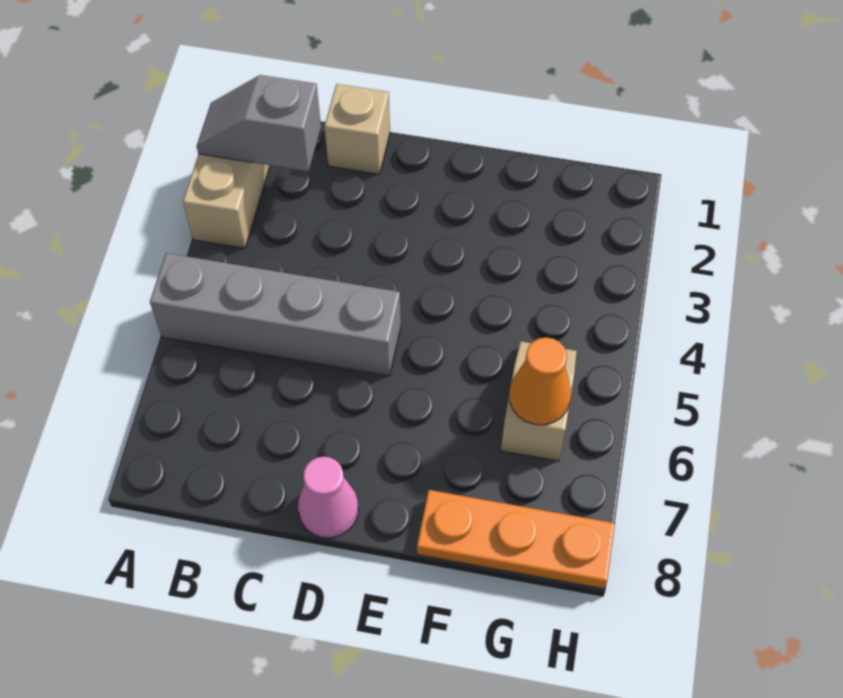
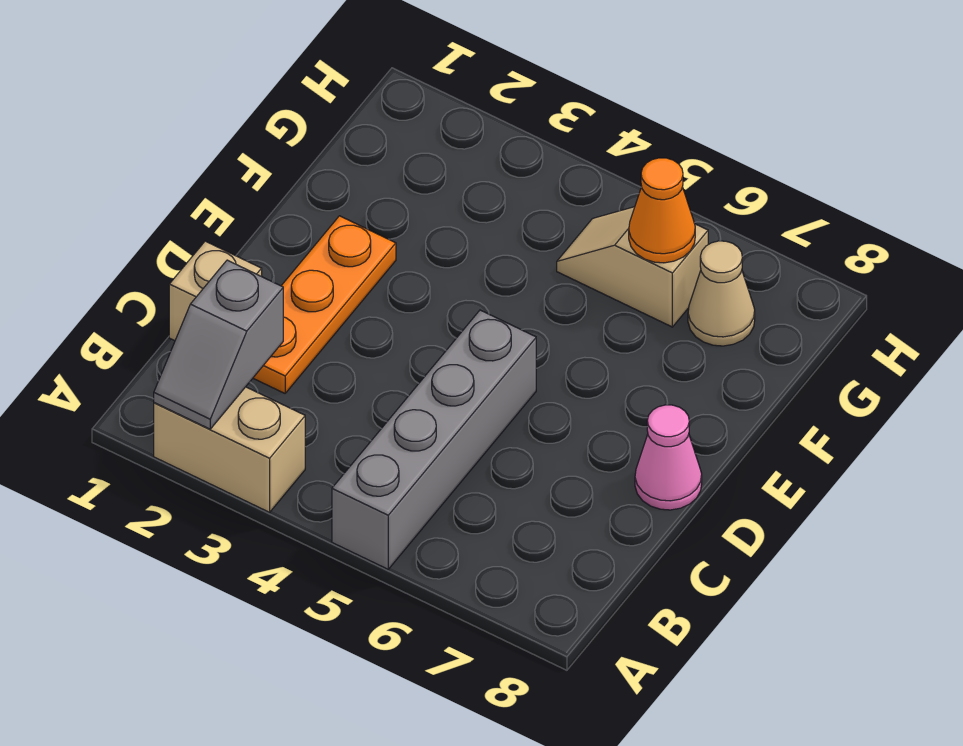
orange plate F8:H8 level 1 -> orange plate C2:E2 level 1
none -> tan cone G7 level 1

